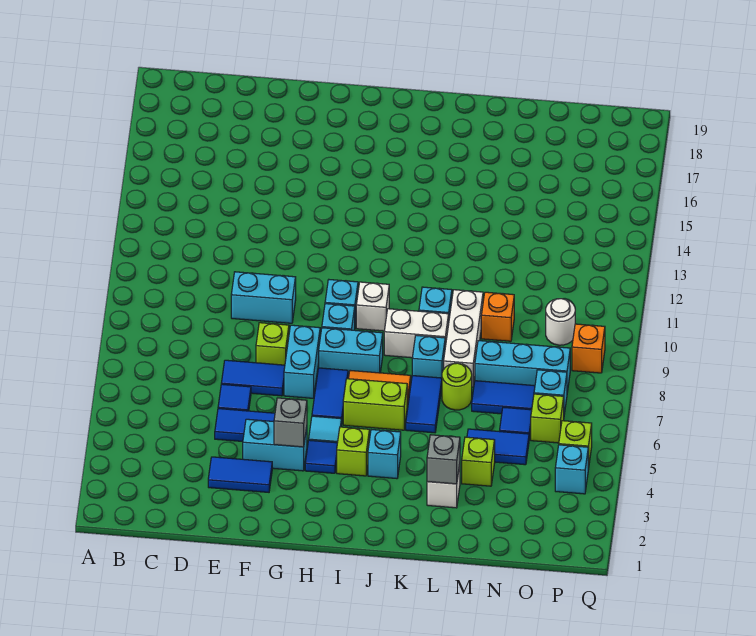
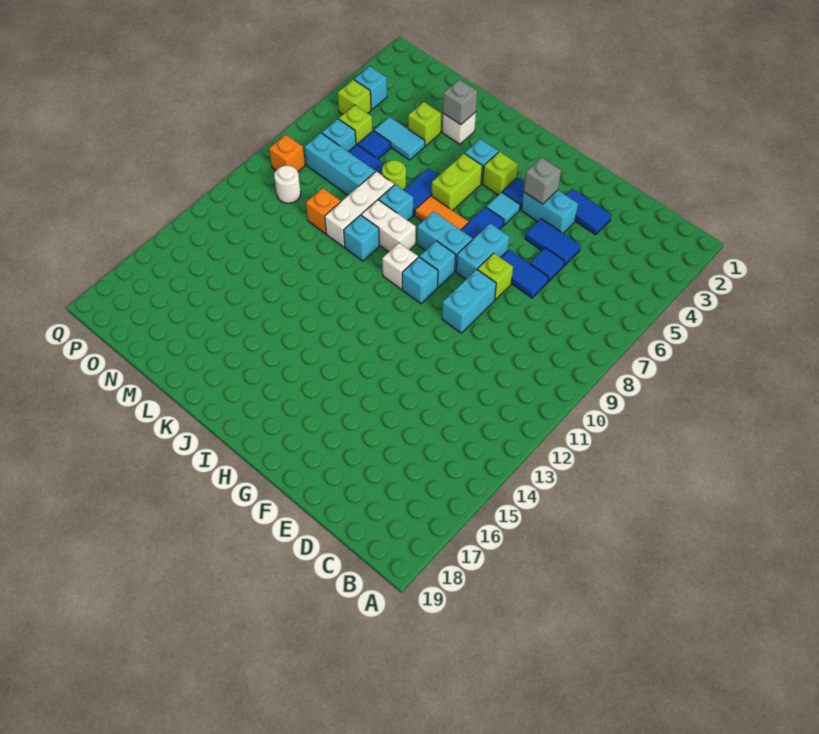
cyan brick E10:F10 level 1 -> cyan brick F9:F10 level 1
lime brick I6:J6 level 1 -> lime brick J5:J6 level 1
blue tile M5:N5 level 1 -> cyan tile M5:N5 level 1

